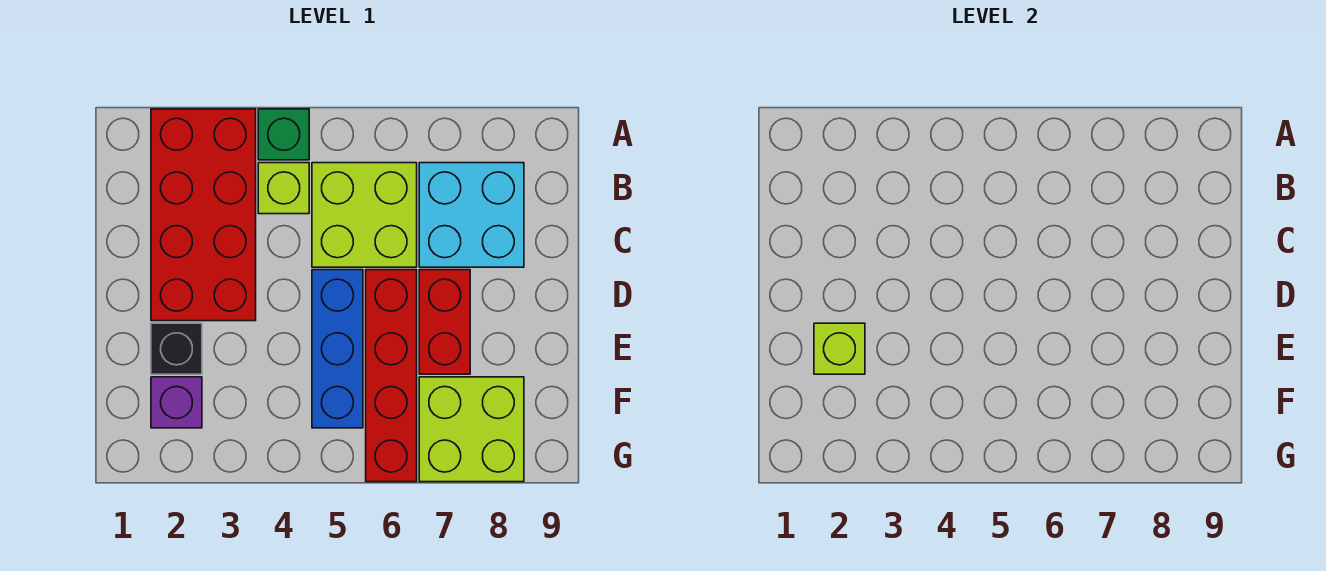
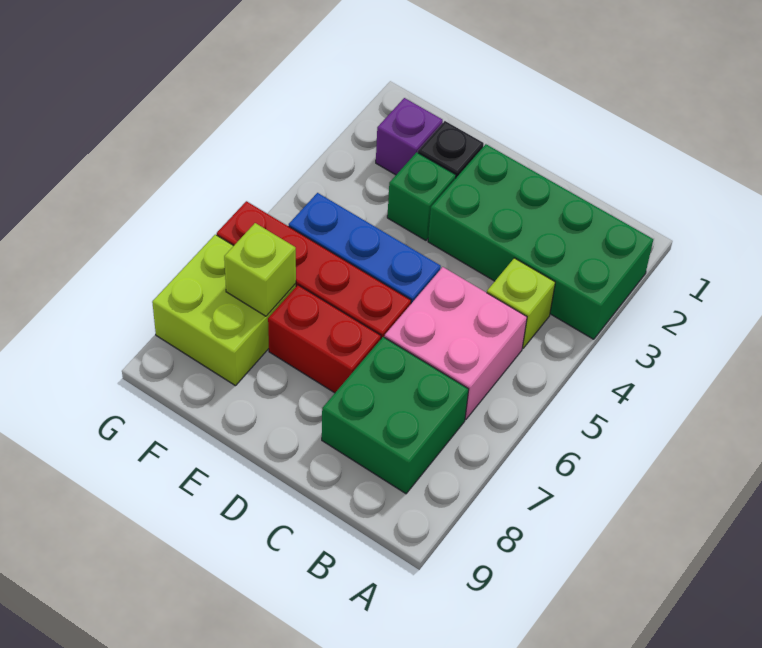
red brick A2:D3 level 1 -> green brick A2:D3 level 1
green brick A4 level 1 -> green brick E3 level 1
lime brick B5:C6 level 1 -> pink brick B5:C6 level 1
cyan brick B7:C8 level 1 -> green brick B7:C8 level 1
lime brick E2 level 2 -> lime brick F7 level 2

